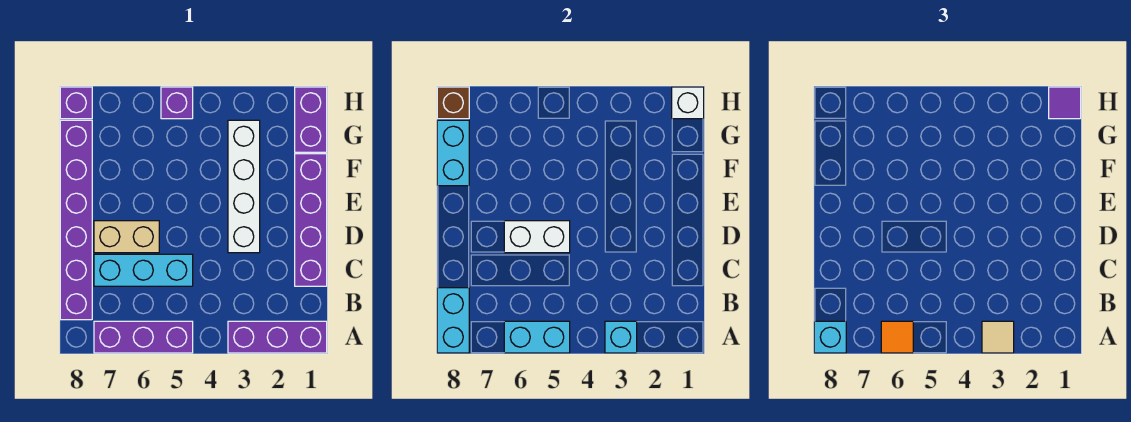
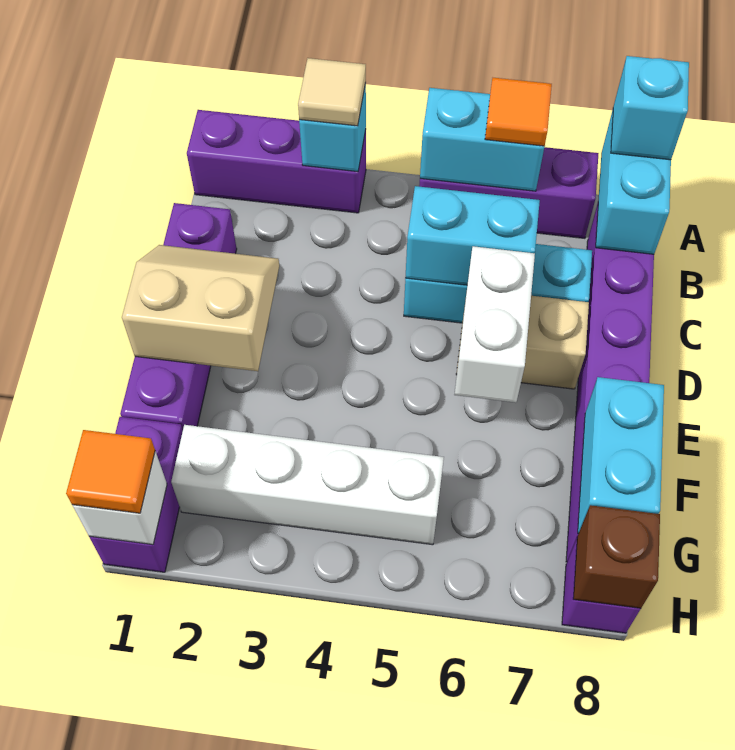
none -> cyan brick C5:C6 level 2
none -> tan slope D1:E2 level 2 top E
white brick D3:G3 level 1 -> white brick G2:G5 level 1
white brick D5:D6 level 2 -> white brick D6:E6 level 2
purple tile H1 level 3 -> orange tile H1 level 3
purple brick H5 level 1 -> none

